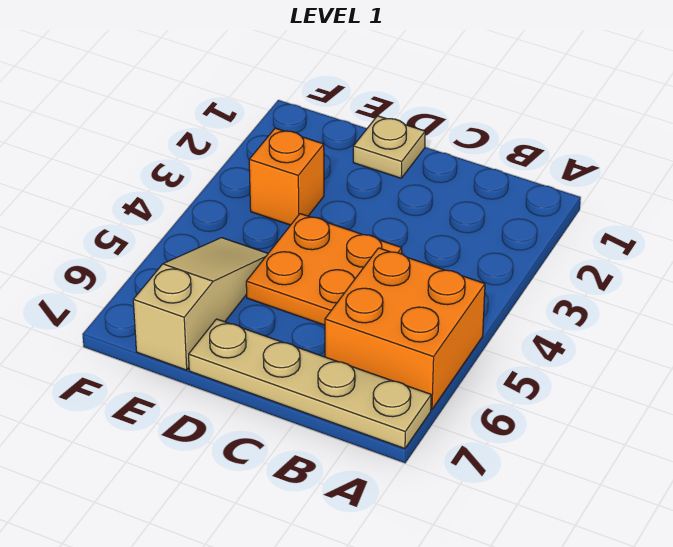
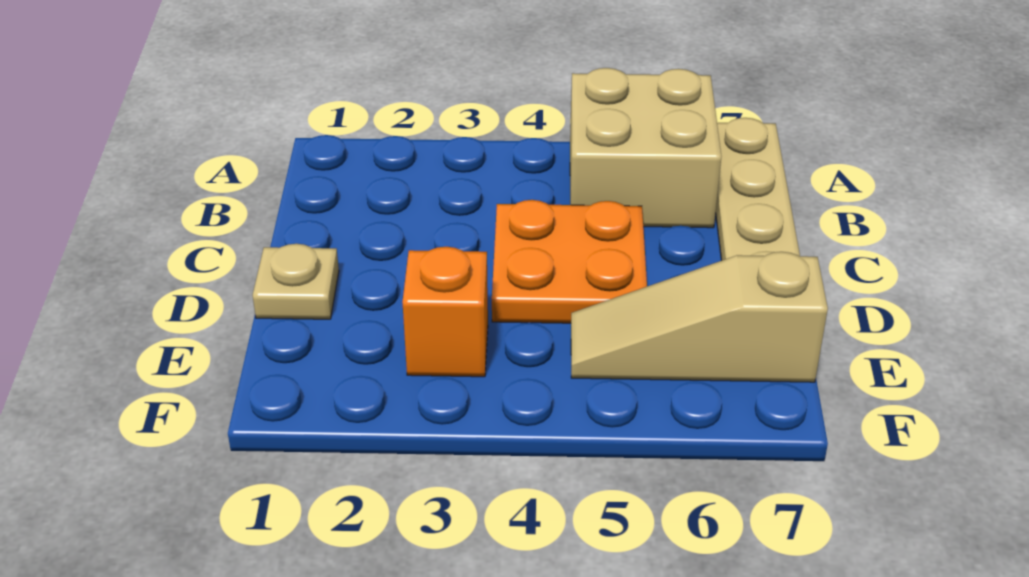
orange brick A5:B6 level 1 -> tan brick A5:B6 level 1

